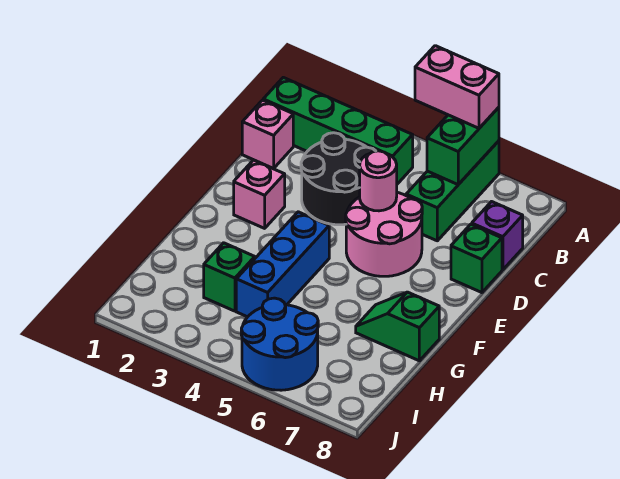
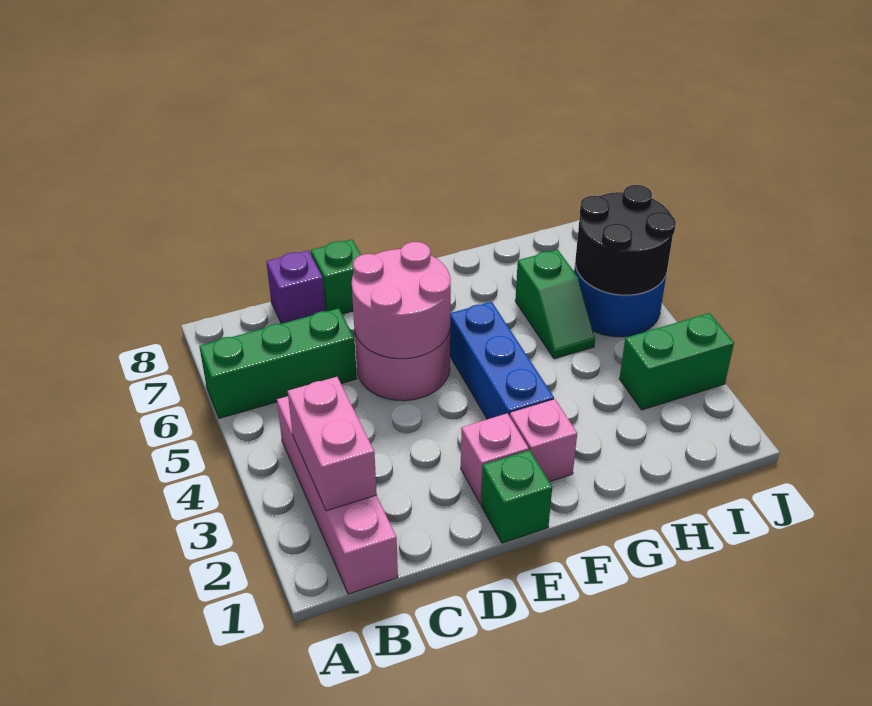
pink brick A5:A6 level 3 -> pink brick B2:B3 level 2
green brick A6:B6 level 2 -> green brick I3:J3 level 1
green brick B1:B4 level 1 -> pink brick B1:B4 level 1
pink brick C1 level 1 -> pink brick F2 level 1
black round brick C3:D4 level 1 -> black round brick I5:J6 level 2
pink round brick D5 level 2 -> pink round brick D5:E6 level 2
blue brick F4:H4 level 1 -> blue brick F3:F5 level 1
green slope G7:G8 level 1 top 8 -> green slope H5:H6 level 1 top 6
green brick H3 level 1 -> green brick E1 level 1

